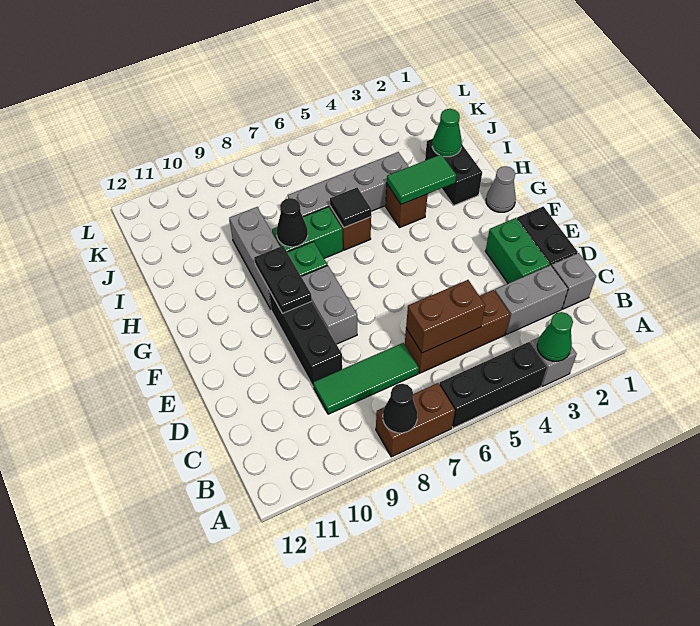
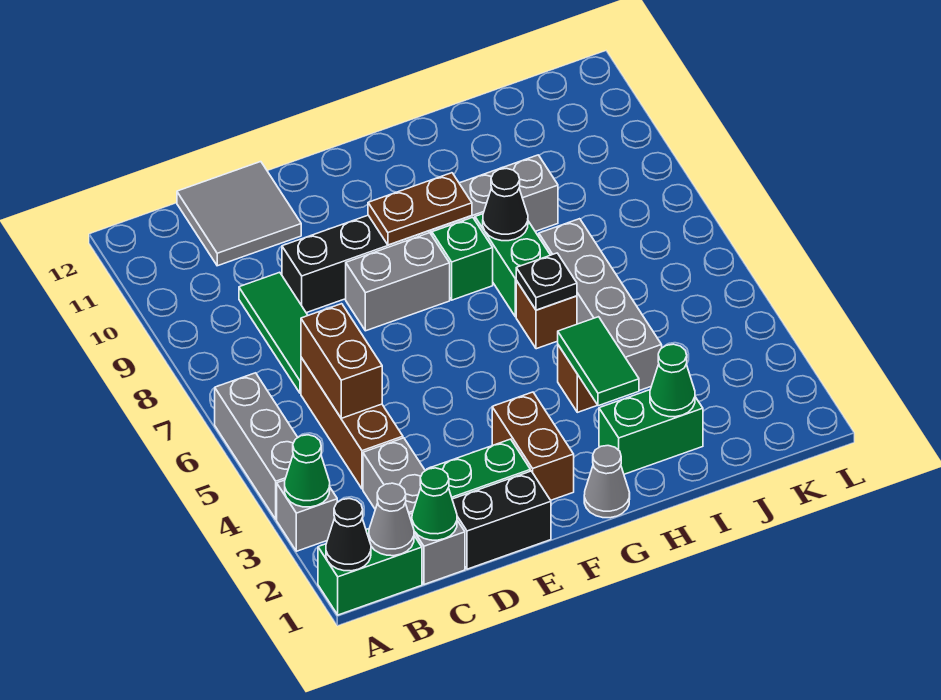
none -> green brick A1:B1 level 1
black brick A4:A6 level 1 -> grey brick A4:A6 level 1
brown brick A7:A8 level 1 -> brown brick F2:F3 level 1
black cone A8 level 2 -> black cone A1 level 2
none -> grey cone B1 level 2
none -> green cone C1 level 2
none -> grey tile C11:D12 level 1
black plate F9:G9 level 2 -> brown plate F9:G9 level 2
black brick H2:I2 level 1 -> green brick H2:I2 level 1
black tile H6 level 2 -> black plate H6 level 2

